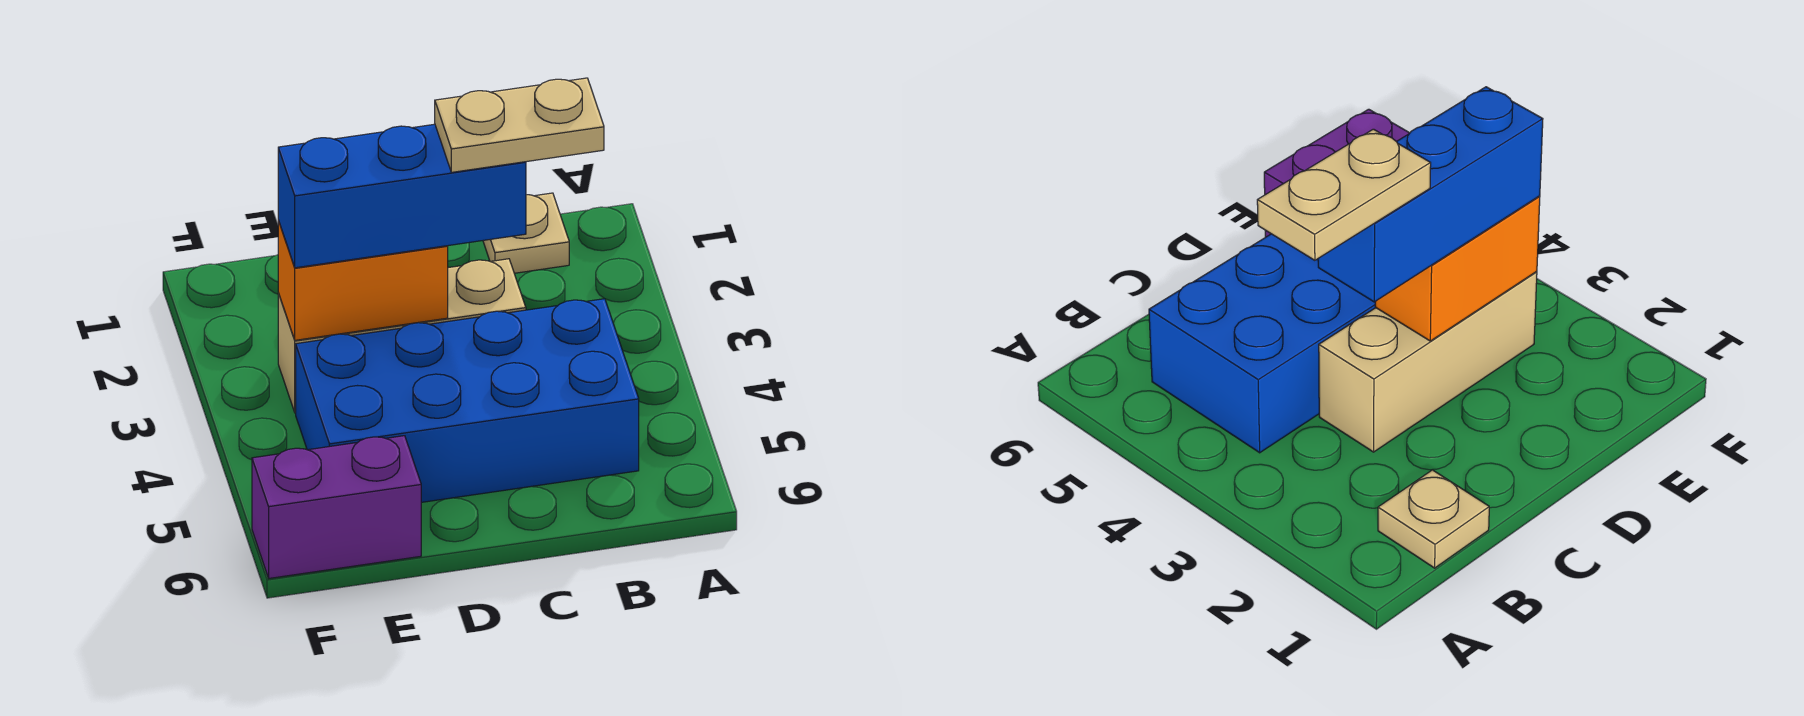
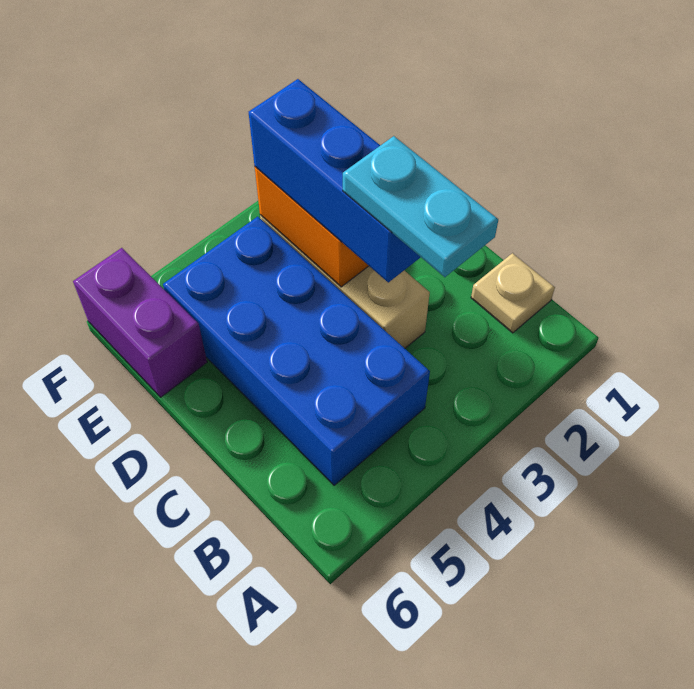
tan plate B3:C3 level 4 -> cyan plate B3:C3 level 4

